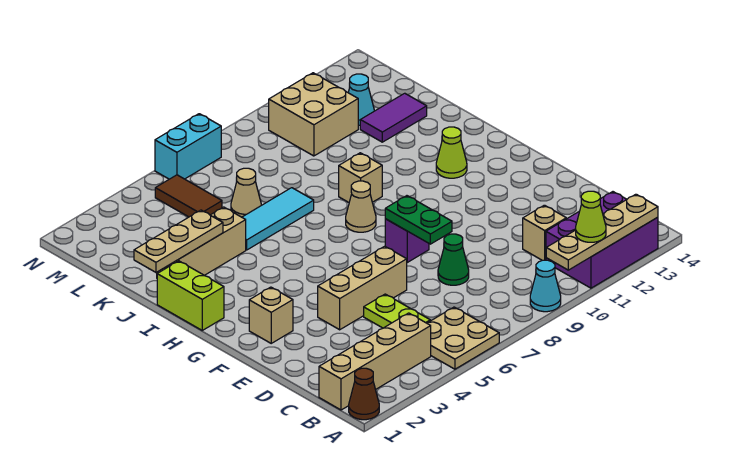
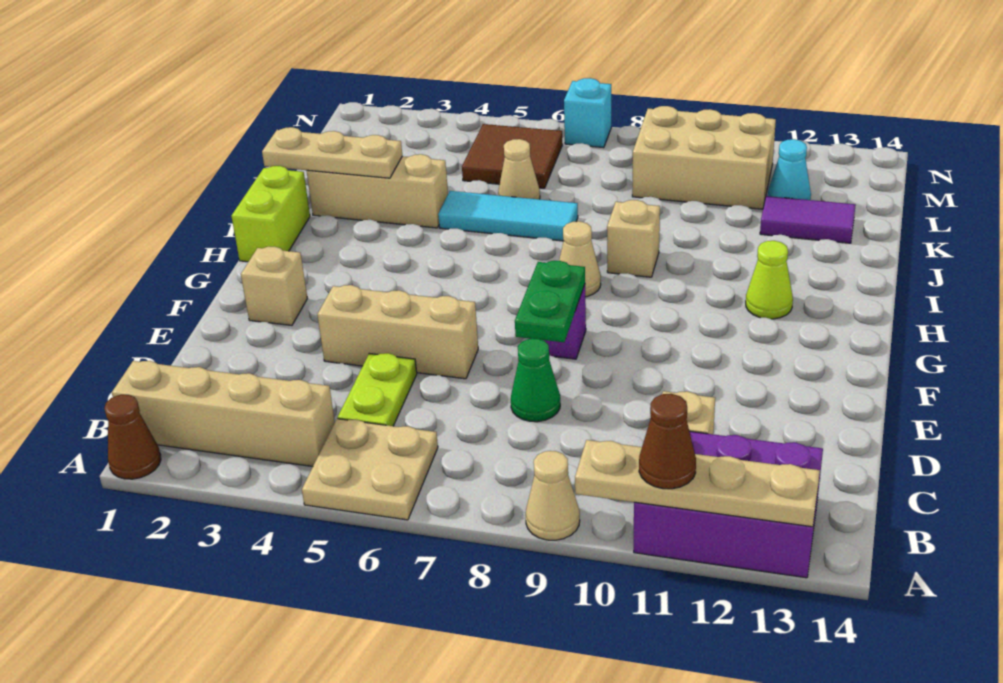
cyan cone A9 level 1 -> tan cone A9 level 1
lime cone A11 level 3 -> brown cone A11 level 3
brown tile L5:M5 level 1 -> brown tile L5:M6 level 1
tan brick L10:M11 level 1 -> tan brick L9:M11 level 1
cyan brick N6:N7 level 1 -> cyan brick N7 level 1

